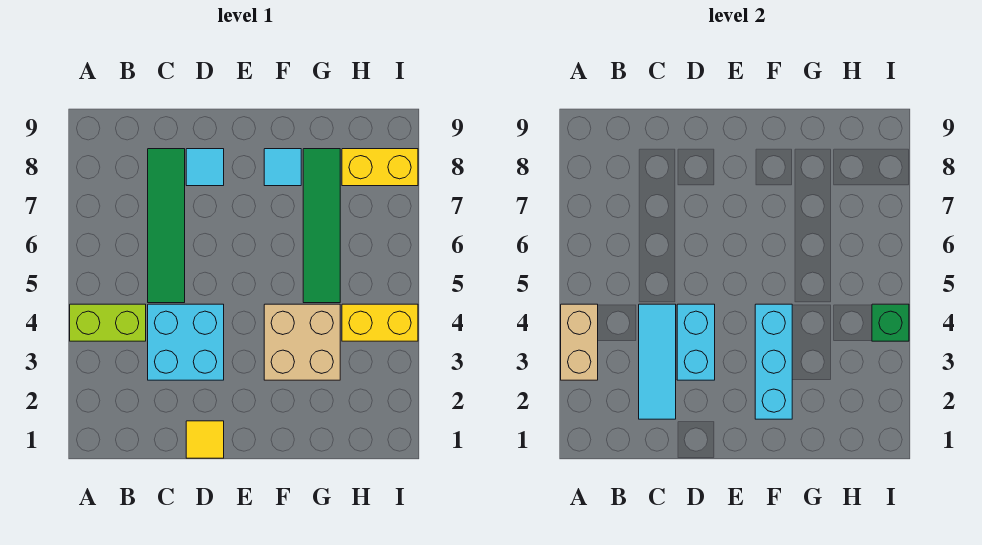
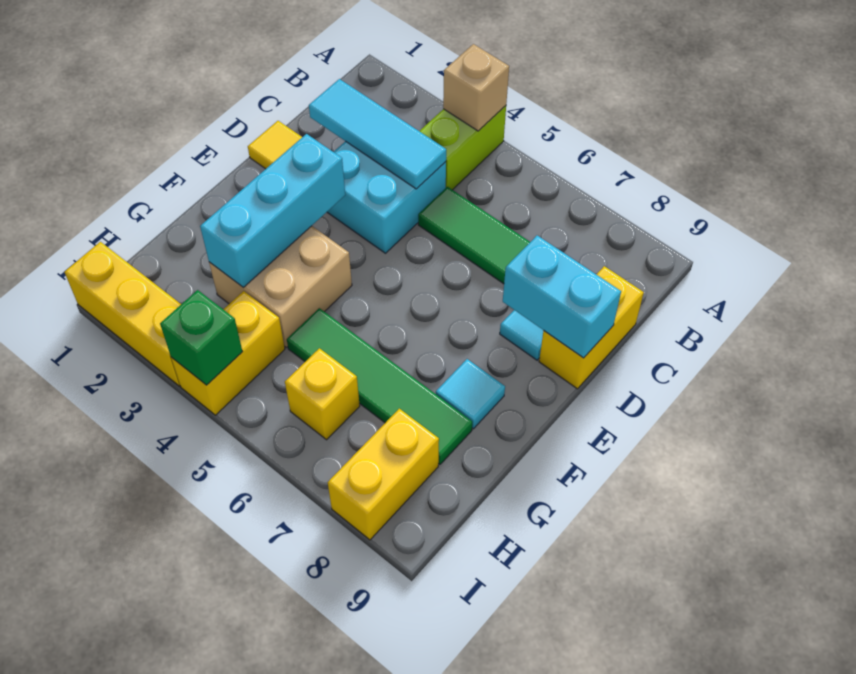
tan brick A3:A4 level 2 -> tan brick A4 level 2
none -> yellow brick C9:D9 level 1
cyan brick D3:D4 level 2 -> cyan brick D8:D9 level 2
cyan brick F2:F4 level 2 -> cyan brick E3:G3 level 2
none -> yellow brick H6 level 1
none -> yellow brick I1:I3 level 1

